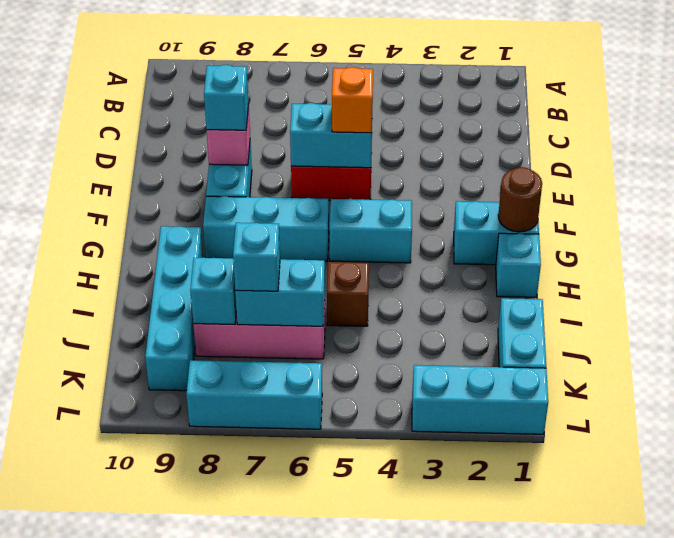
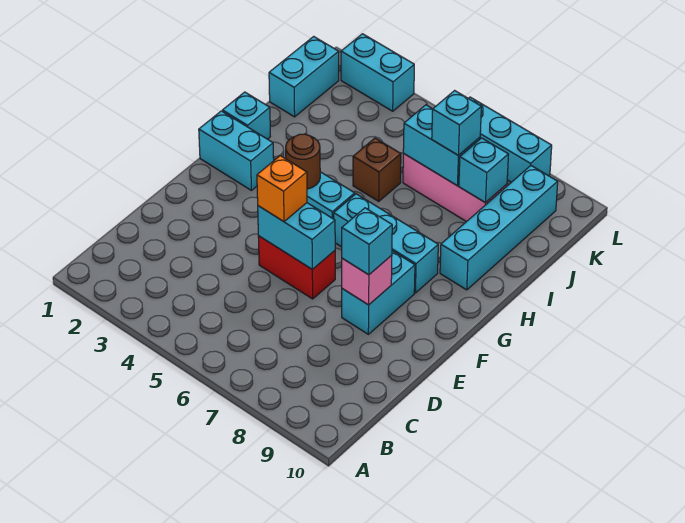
brown round brick G1 level 2 -> brown round brick G4 level 2
cyan brick L1:L3 level 1 -> cyan brick L2:L3 level 1

